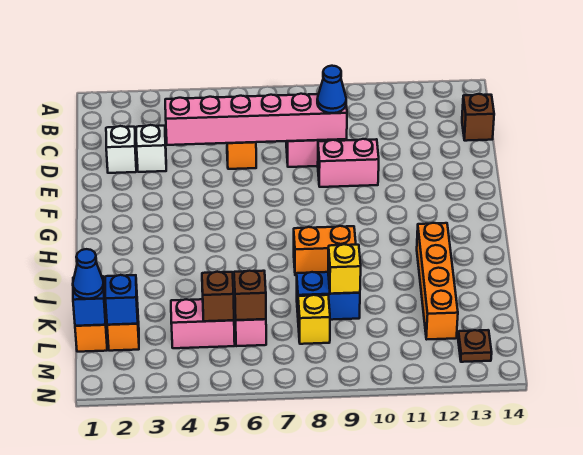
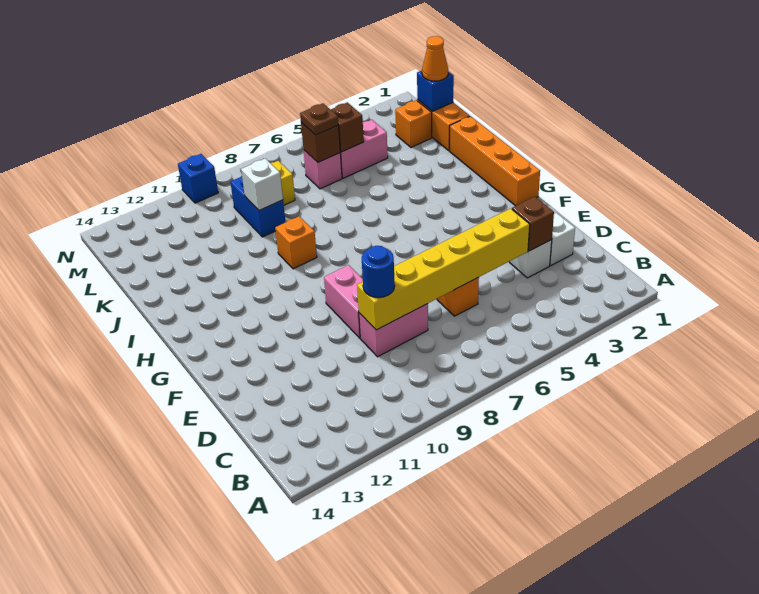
brown brick C14 level 1 -> brown brick D3 level 2
pink brick D4:D9 level 2 -> yellow brick D4:D9 level 2
blue cone D9 level 3 -> blue round brick D9 level 3
pink brick E9:E10 level 1 -> pink brick E9:F9 level 1
orange brick I8:I9 level 1 -> orange brick I9 level 1
orange brick I12:L12 level 1 -> orange brick G1:J1 level 1
blue brick K8:K9 level 1 -> blue brick K9:L9 level 1
yellow brick K9 level 2 -> white brick K9 level 2
blue cone L1 level 3 -> orange cone L1 level 3
blue brick L2 level 2 -> blue brick N10 level 1
brown plate M13 level 1 -> brown plate L6 level 3

